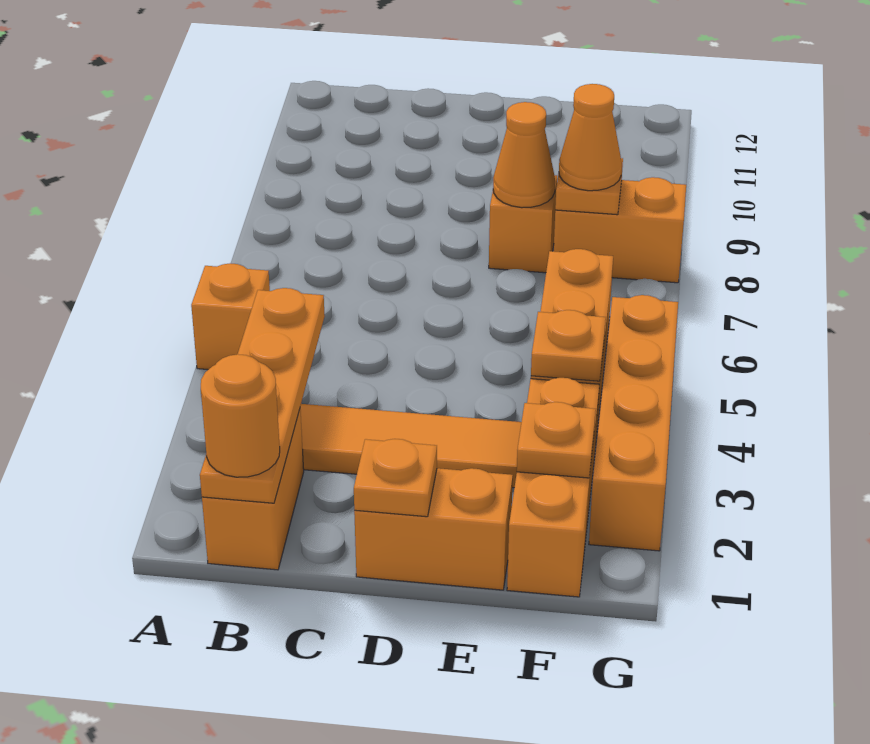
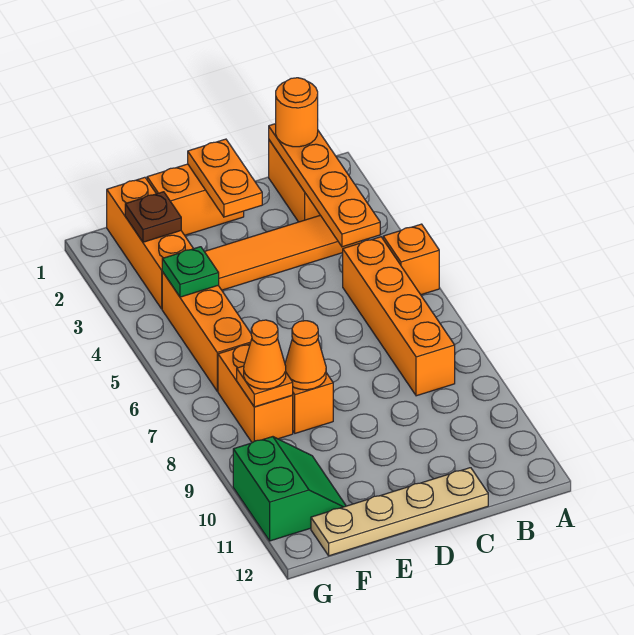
none -> tan plate C12:F12 level 1
orange plate D1 level 2 -> orange plate D1:D2 level 2
orange plate F2 level 2 -> brown plate F2 level 2
orange plate F4 level 2 -> green plate F4 level 2
orange brick F8:G8 level 1 -> orange brick F7:F8 level 1
none -> green slope F10:G11 level 1 top G
orange brick G2:G5 level 1 -> orange brick B5:B8 level 1

